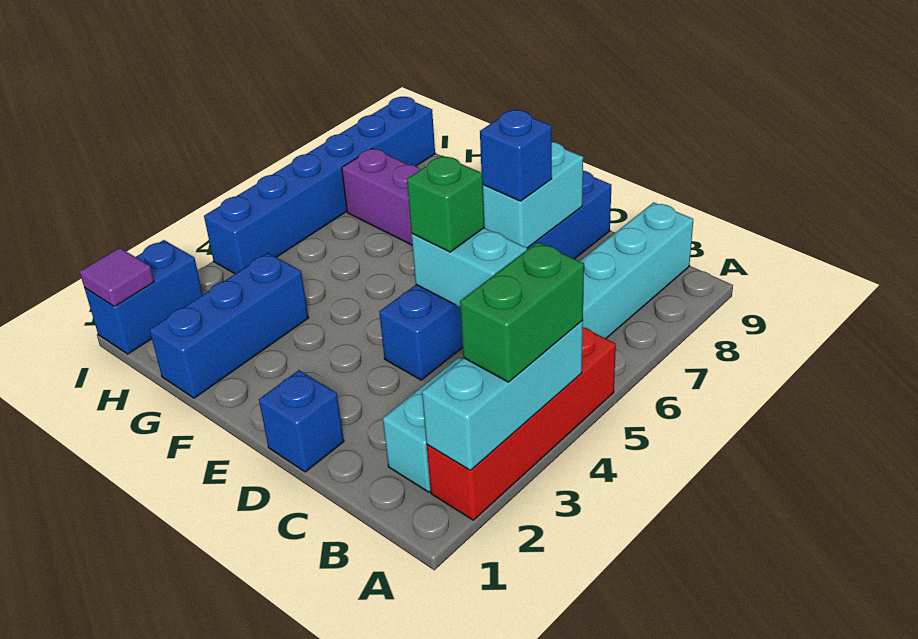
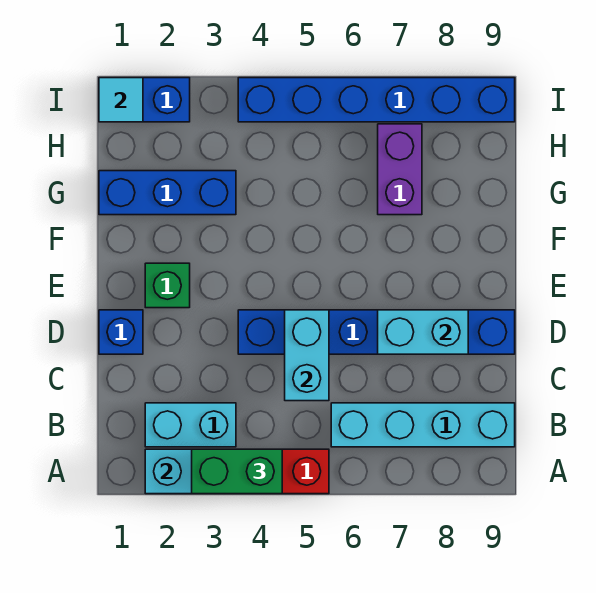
green brick D5 level 3 -> green brick E2 level 1
blue brick D7 level 3 -> none
purple tile I1 level 2 -> cyan tile I1 level 2

